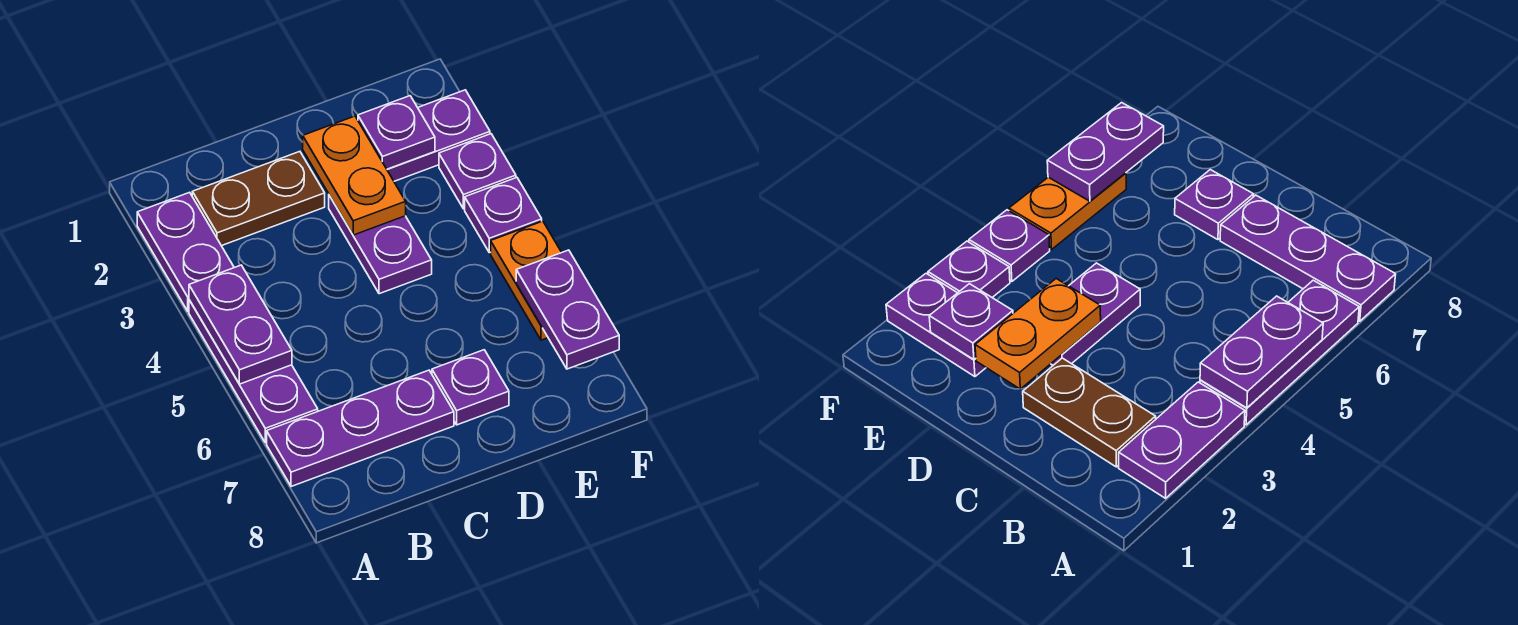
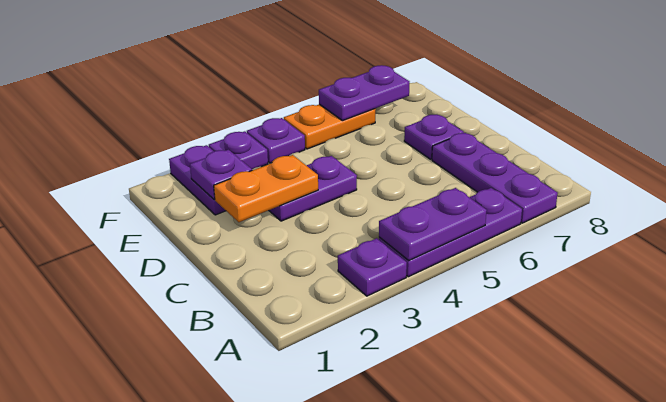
purple plate A2:A3 level 1 -> purple plate A3 level 1
brown plate B2:C2 level 1 -> none

